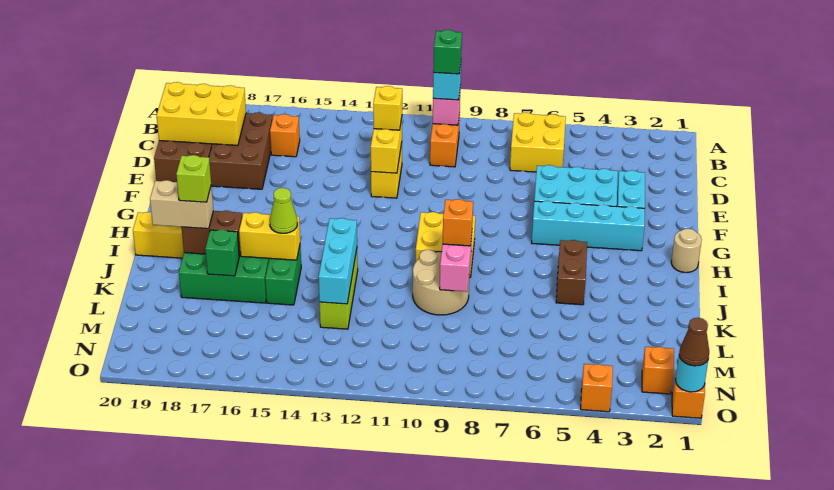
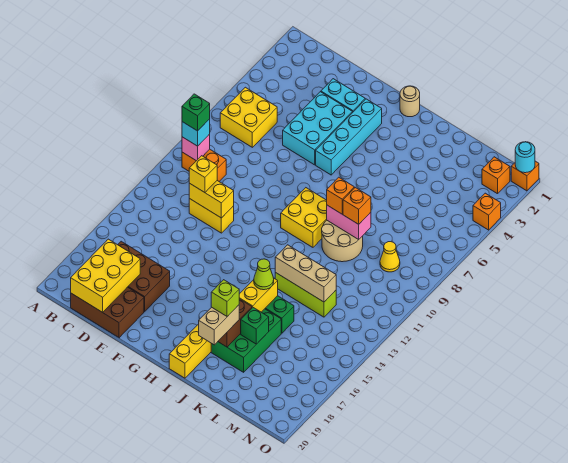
orange brick C16 level 1 -> orange brick K9 level 3
brown brick I5:J5 level 1 -> none
cyan brick J13:L13 level 2 -> tan brick J13:L13 level 2
none -> yellow cone M9 level 1
brown cone O1 level 3 -> none

